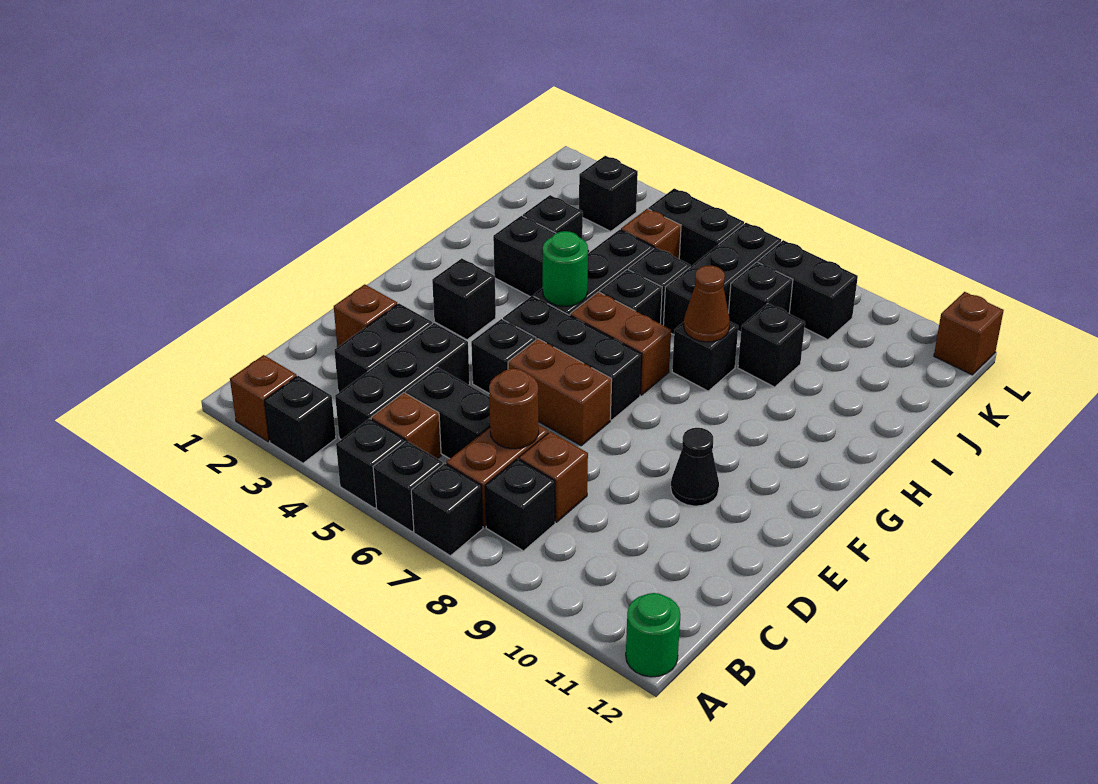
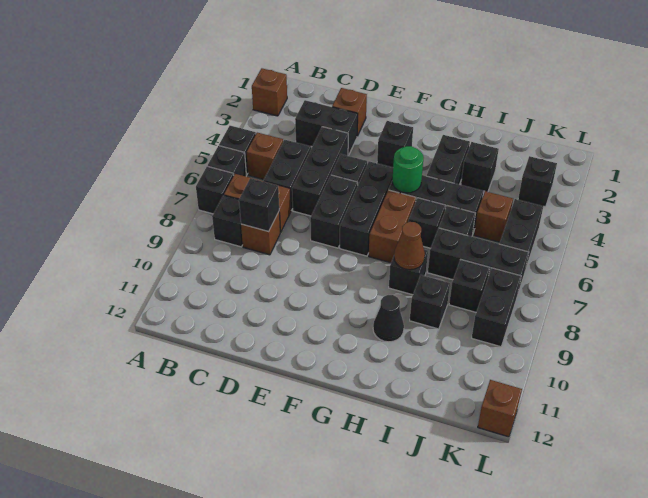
black brick A3 level 1 -> black brick C8 level 2
green round brick A12 level 1 -> none
black brick B4:D4 level 1 -> black brick D4:D6 level 1
brown round brick C7 level 2 -> none
brown brick E6:E7 level 1 -> black brick E6:E7 level 1
black cone E10 level 1 -> black cone H10 level 1

